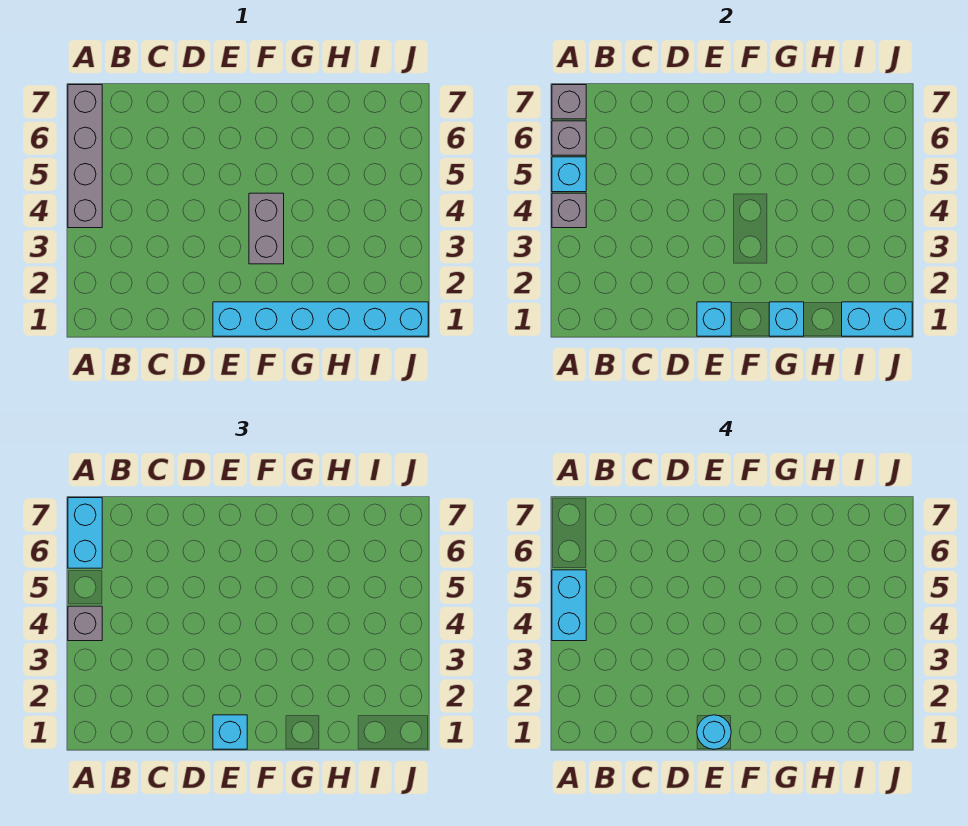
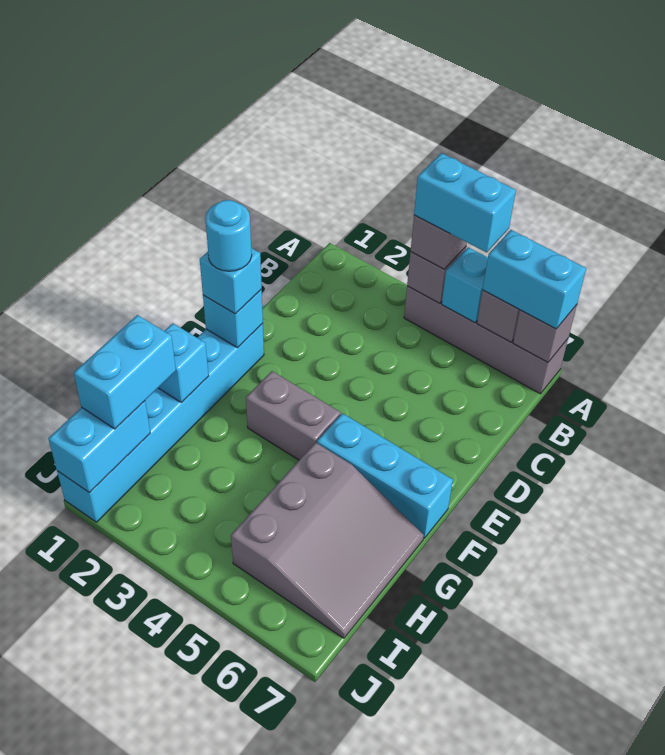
none -> cyan brick F5:F7 level 1
none -> grey slope G5:I7 level 1 top 5
none -> cyan brick H1:I1 level 3

